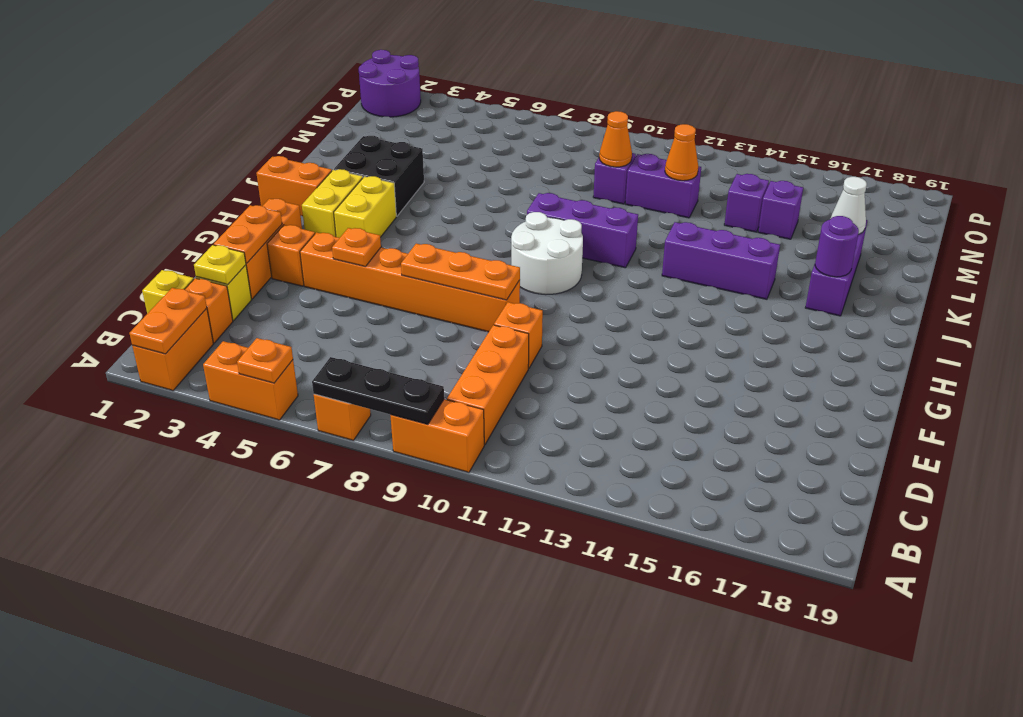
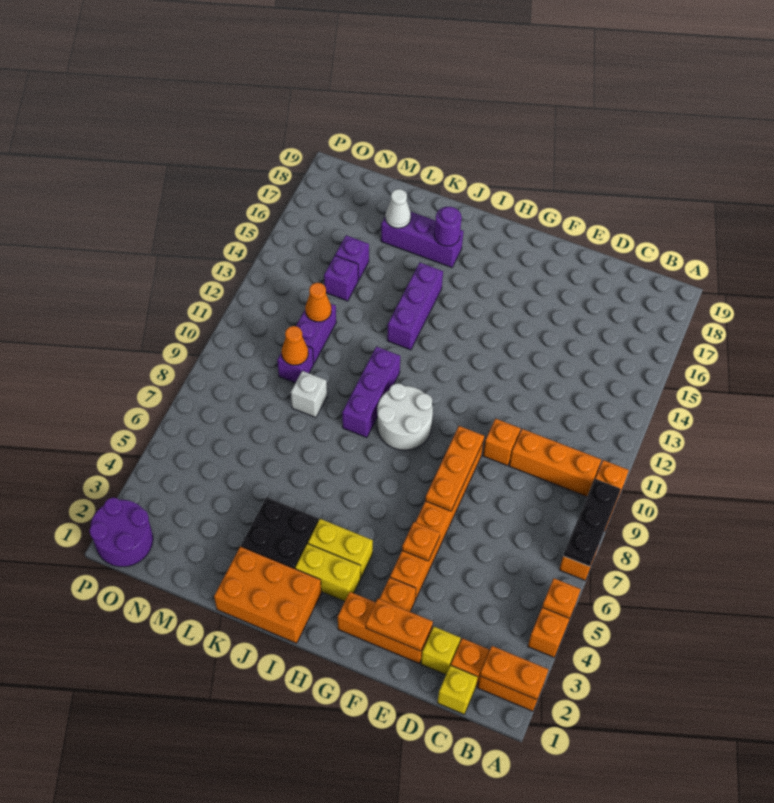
yellow plate D2 level 2 -> none
orange brick I1:I2 level 1 -> orange brick I1:K2 level 1
none -> white brick L9 level 1

